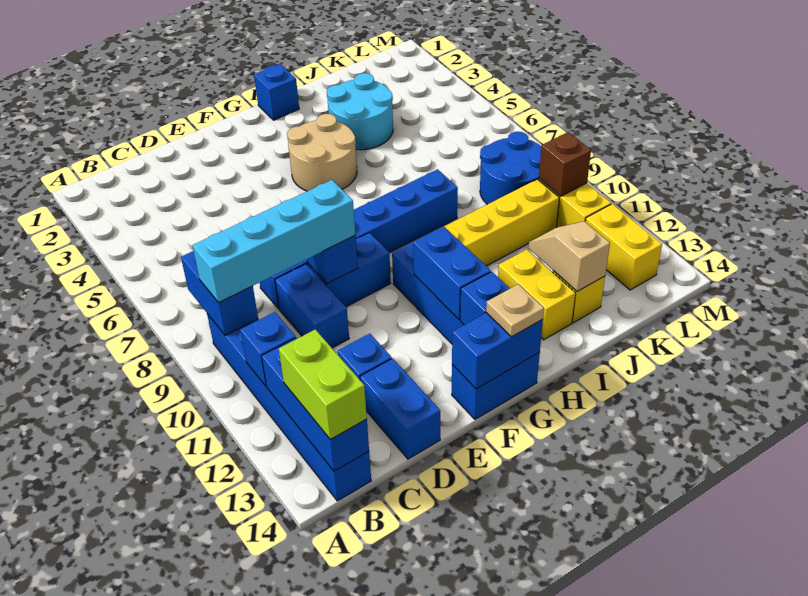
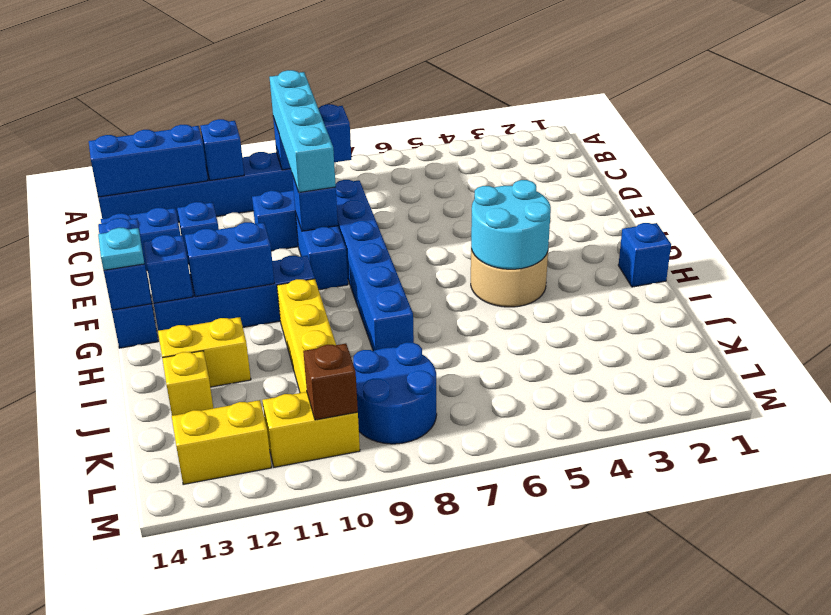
lime brick B13:B14 level 3 -> none
tan plate G14 level 3 -> cyan plate G14 level 3
cyan round brick I3:J4 level 1 -> cyan round brick G4:H5 level 2
tan slope J12:J13 level 2 top 13 -> none

